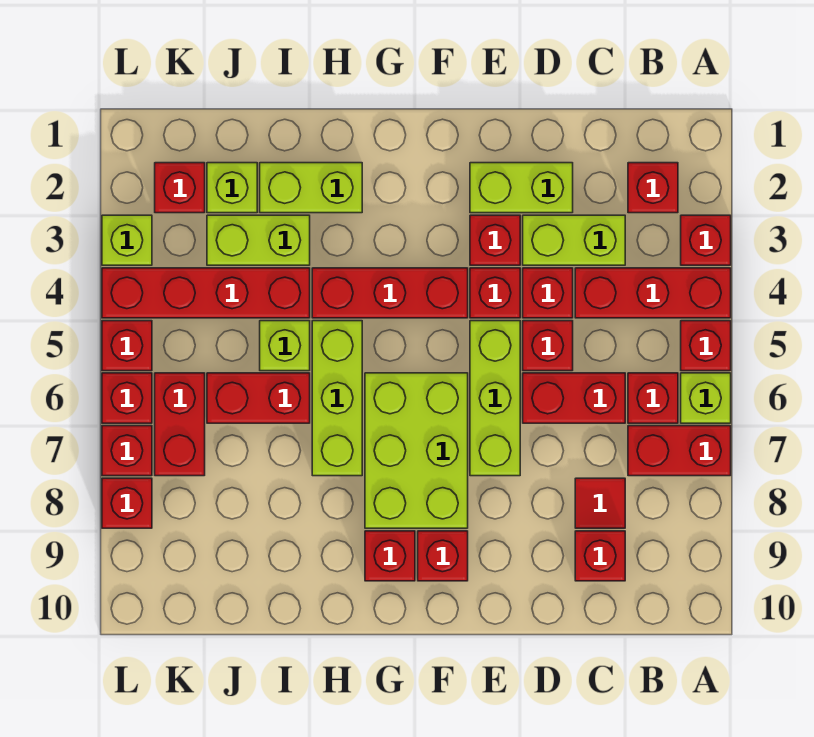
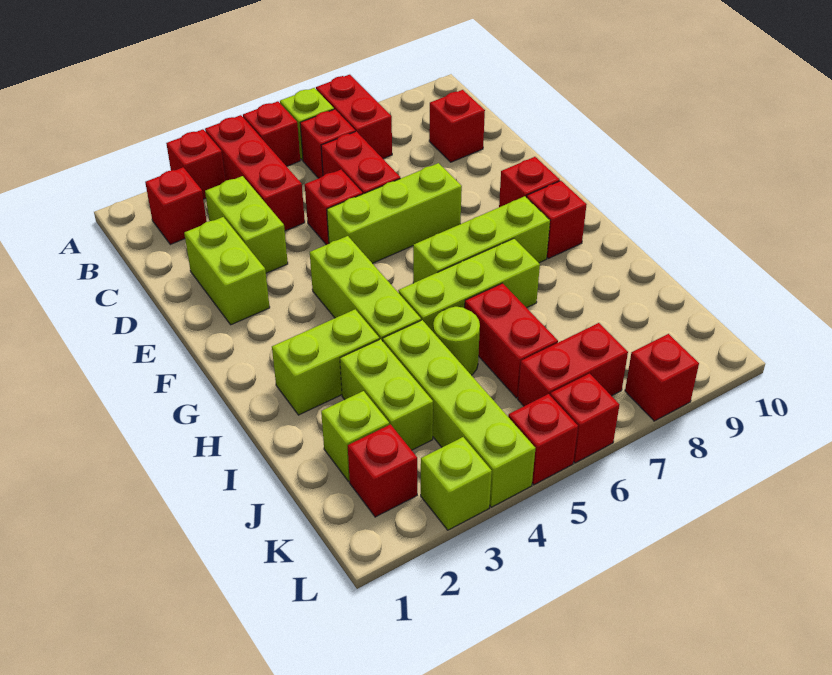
red tile C8 level 1 -> none
red brick D4 level 1 -> none
red brick E3 level 1 -> none
red brick E4 level 1 -> none
red brick F4:H4 level 1 -> lime brick F4:H4 level 1
lime brick F6:G8 level 1 -> lime brick G6:G8 level 1
lime brick H2:I2 level 1 -> lime brick H2:H3 level 1
red brick I4:L4 level 1 -> lime brick I4:L4 level 1
lime brick I5 level 1 -> lime round brick I5 level 1
red brick L7 level 1 -> none

